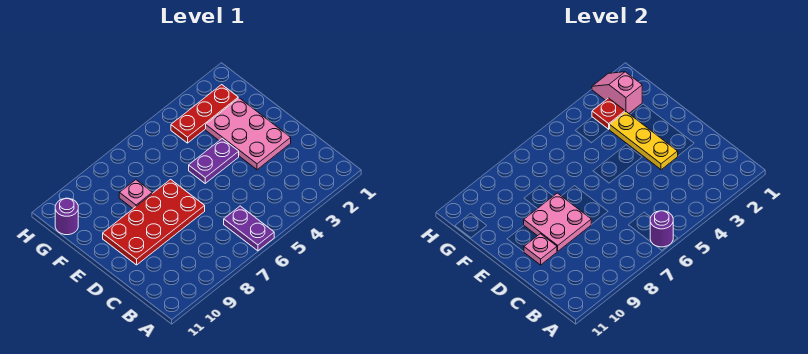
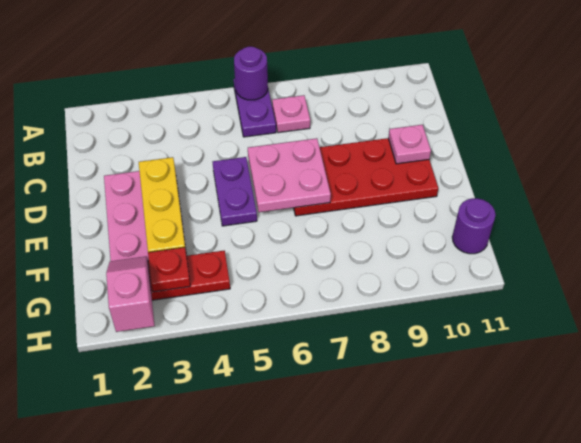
pink plate D8:E9 level 2 -> pink plate D6:E7 level 2
purple plate E4:E5 level 1 -> purple plate D5:E5 level 1
pink plate F8 level 1 -> pink plate B7 level 1
pink slope G2:H2 level 2 top G -> pink slope G2:H2 level 2 top H

